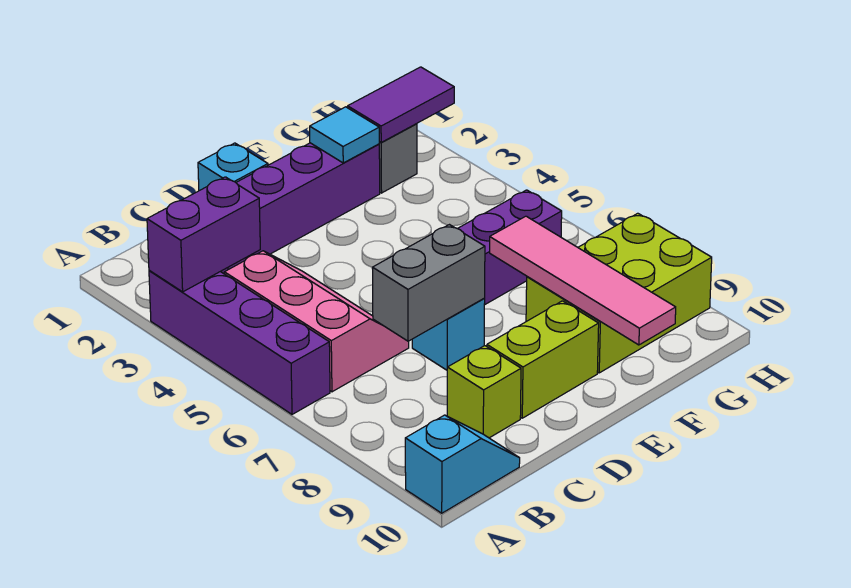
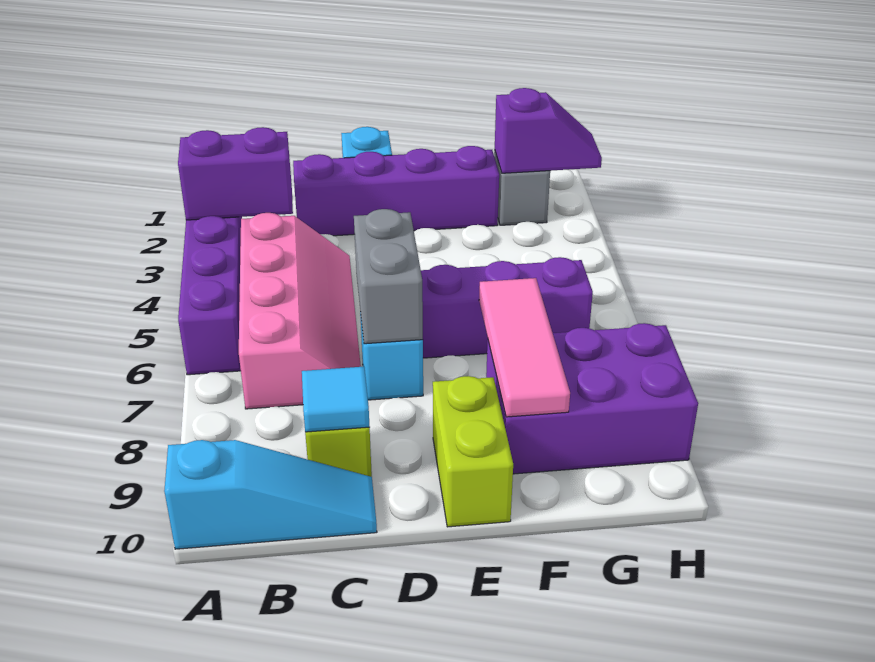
cyan slope A10:B10 level 1 top A -> cyan slope A10:C10 level 1 top A
pink slope B4:C6 level 1 top B -> pink slope B4:C7 level 1 top B
grey brick C7:D7 level 2 -> grey brick D6:D7 level 2
lime brick D9:E9 level 1 -> lime brick E9:E10 level 1
cyan tile F2 level 2 -> cyan tile C9 level 2
pink tile F7:F10 level 2 -> pink tile F7:F9 level 2
lime brick F8:H9 level 1 -> purple brick F8:H9 level 1
purple tile G2:H2 level 2 -> purple slope G2:H2 level 2 top G

